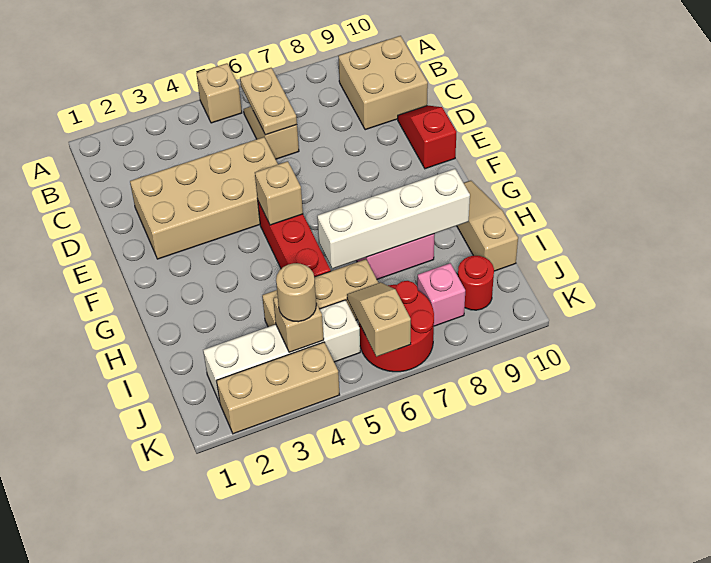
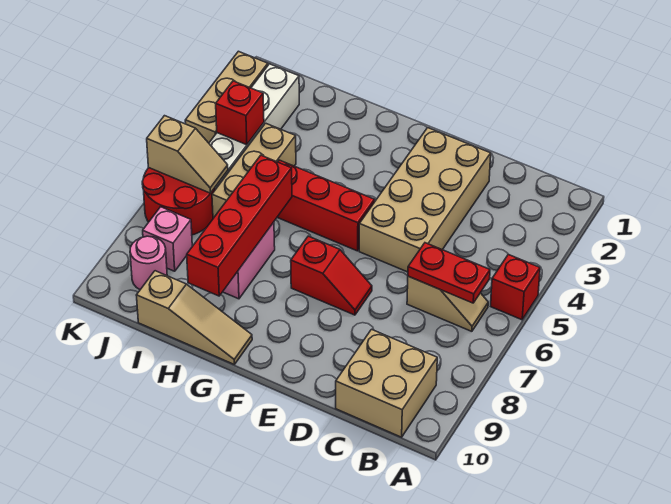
tan brick A5 level 1 -> red brick A5 level 1
tan plate B6:C6 level 2 -> red plate B6:C6 level 2
red slope D10:E10 level 1 top E -> red slope E7:F7 level 1 top F
tan brick F5 level 2 -> none
white brick H6:H9 level 2 -> red brick H6:H9 level 2
tan brick J4 level 2 -> red brick J4 level 2
tan round brick J4 level 3 -> none
red round brick J9 level 1 -> pink round brick J9 level 1

